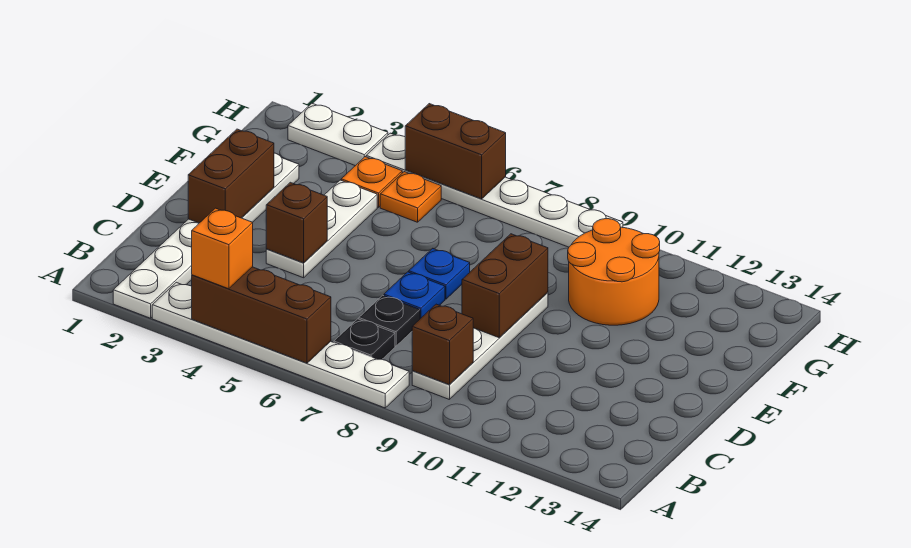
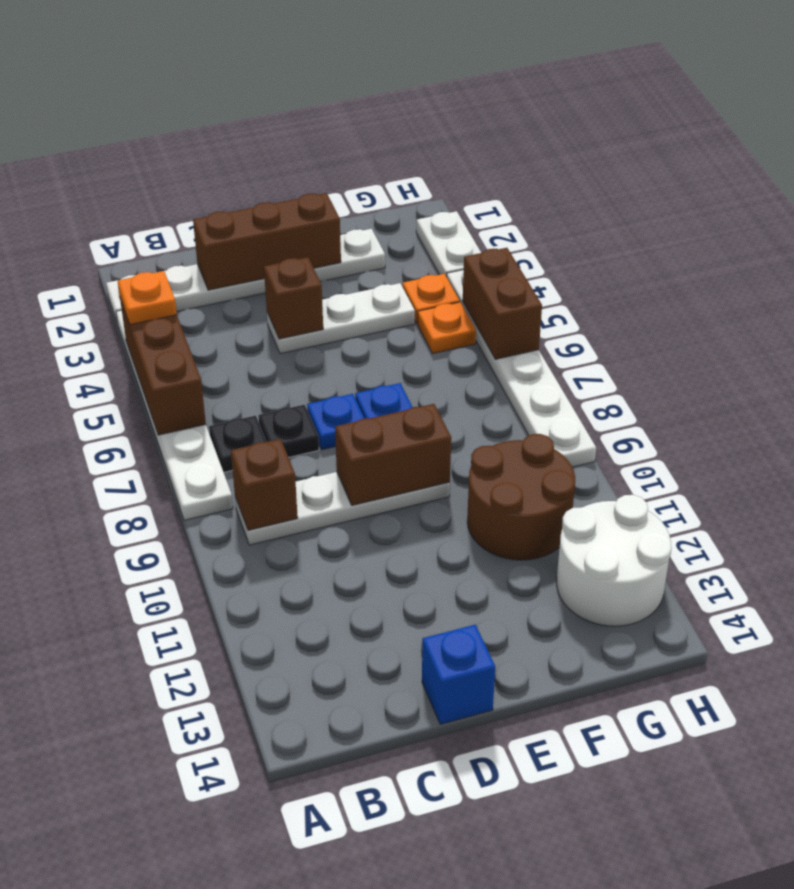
orange brick A4 level 3 -> orange plate A4 level 3
brown brick D2:E2 level 2 -> brown brick C2:E2 level 2
none -> blue brick D14 level 1
orange round brick F10:G11 level 1 -> brown round brick F10:G11 level 1
none -> white round brick G12:H13 level 1

